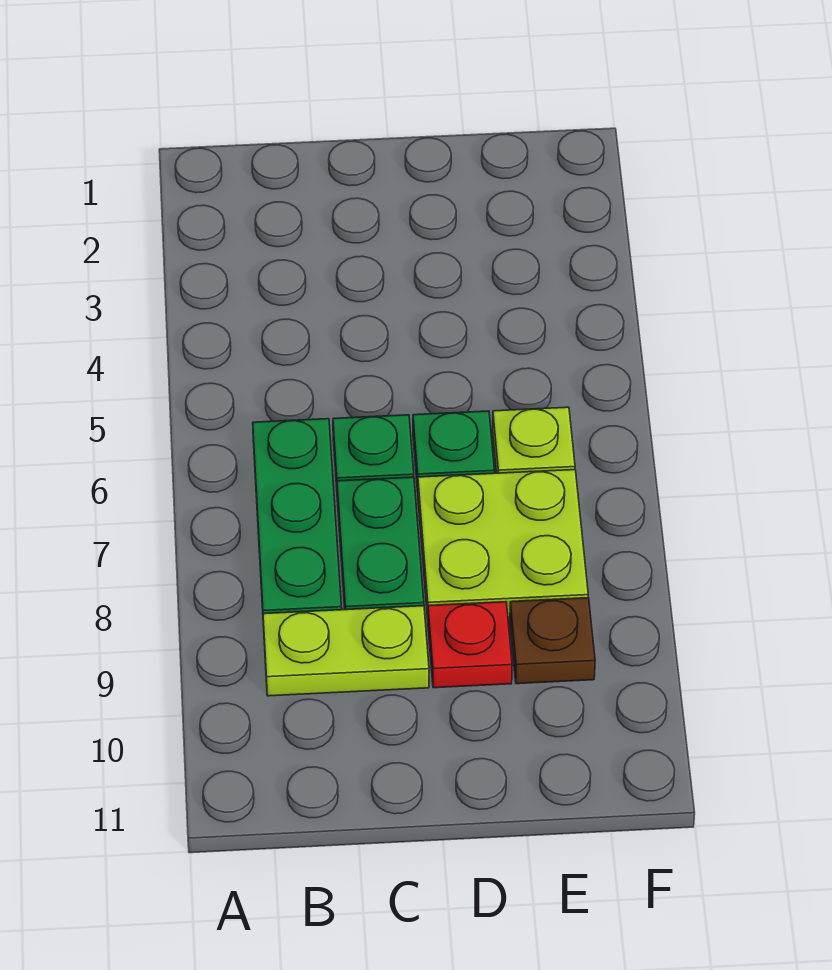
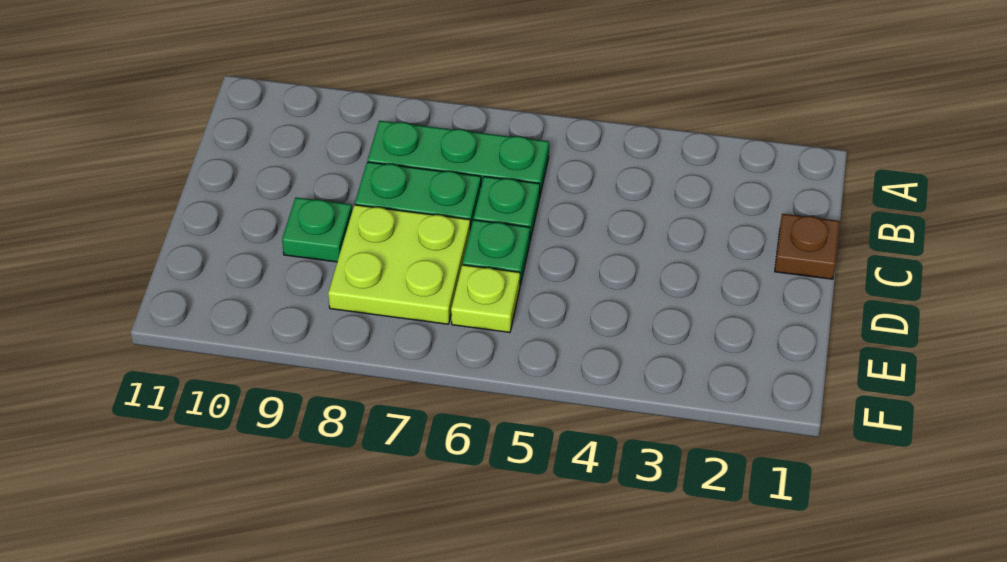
lime plate B9:C9 level 1 -> none
red plate D9 level 1 -> green plate D9 level 1
brown plate E9 level 1 -> brown plate C1 level 1

